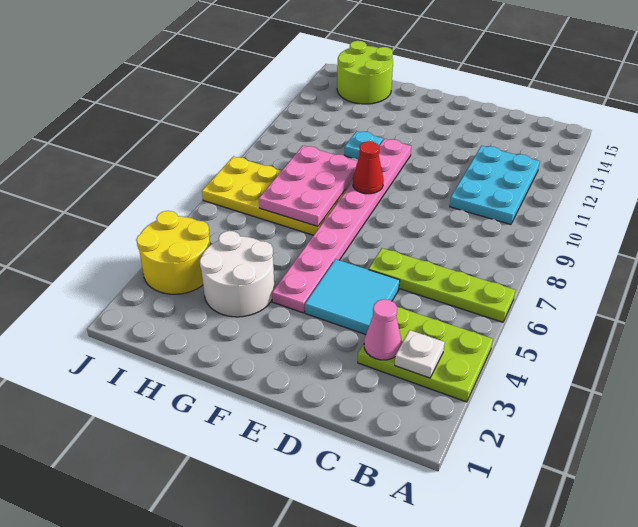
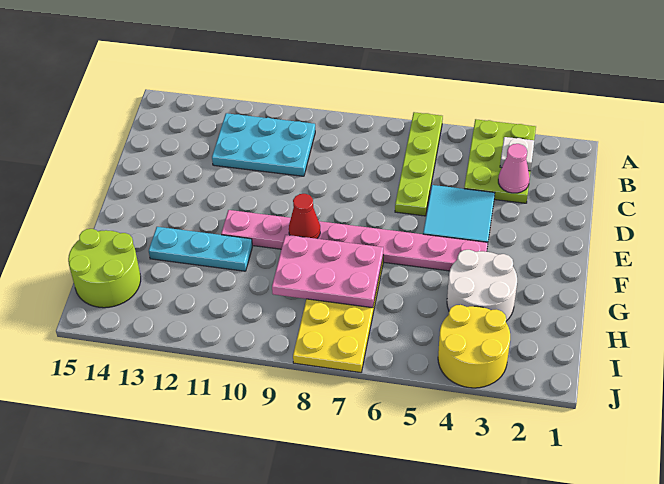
cyan plate G11 level 1 -> cyan plate G11:G13 level 1

